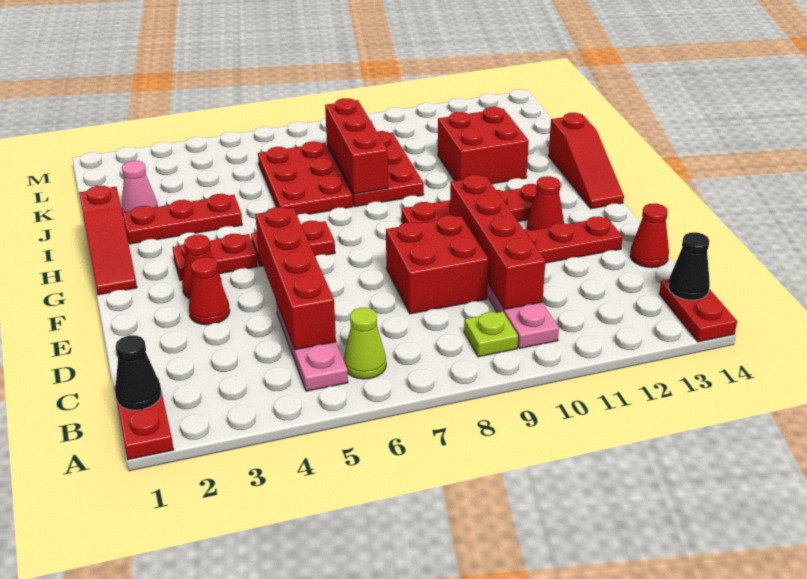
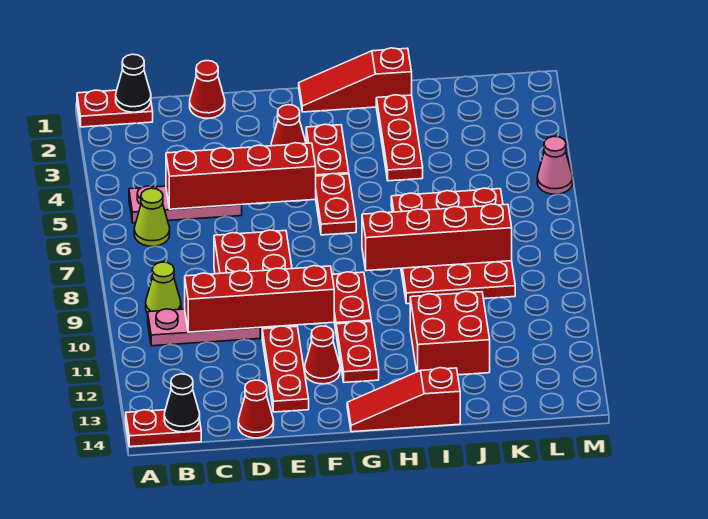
lime plate B9 level 1 -> lime cone B9 level 1
red cone E3 level 1 -> red cone D1 level 1
red brick I8:K8 level 2 -> red brick H8:K8 level 2
pink cone J2 level 1 -> pink cone M5 level 1

